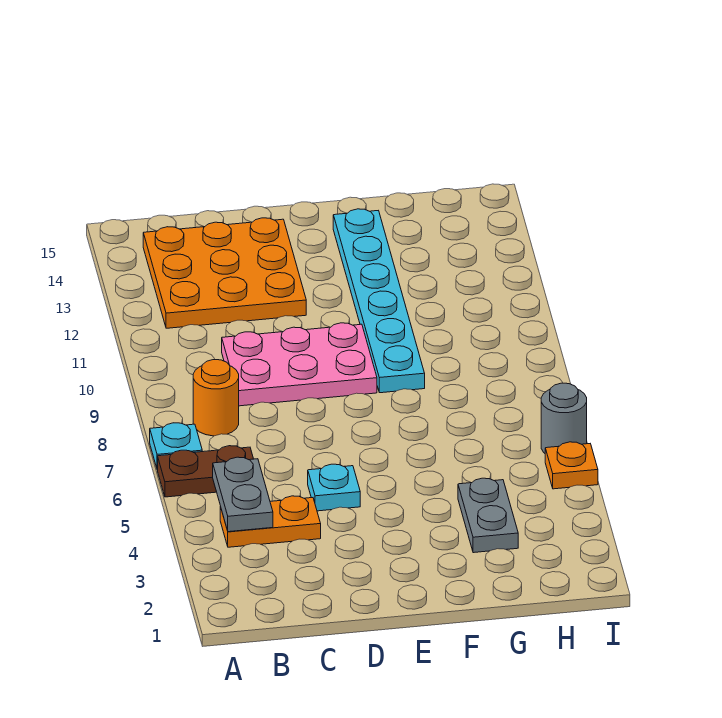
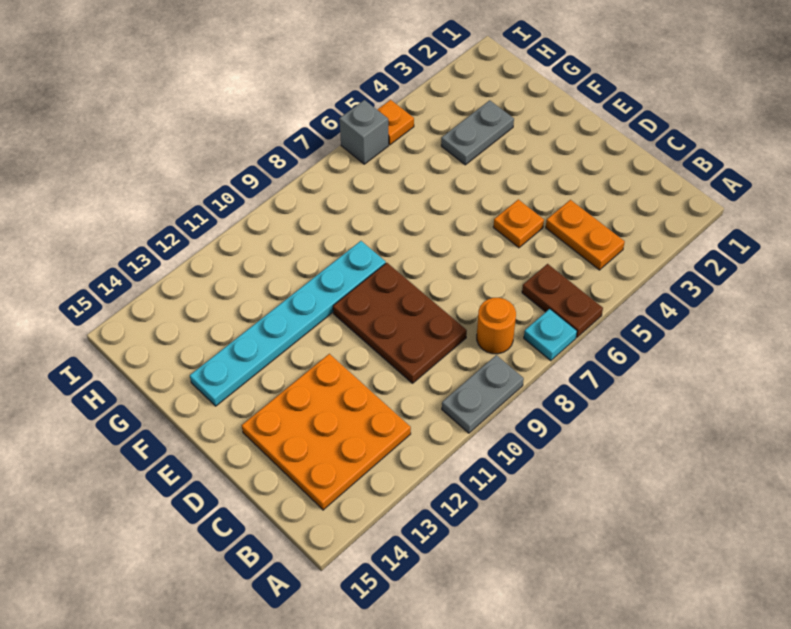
grey plate B4:B5 level 2 -> grey plate A9:A10 level 1
pink plate C9:E10 level 1 -> brown plate C9:E10 level 1
cyan plate D5 level 1 -> orange plate D5 level 1
grey round brick I6 level 1 -> grey brick I6 level 1

